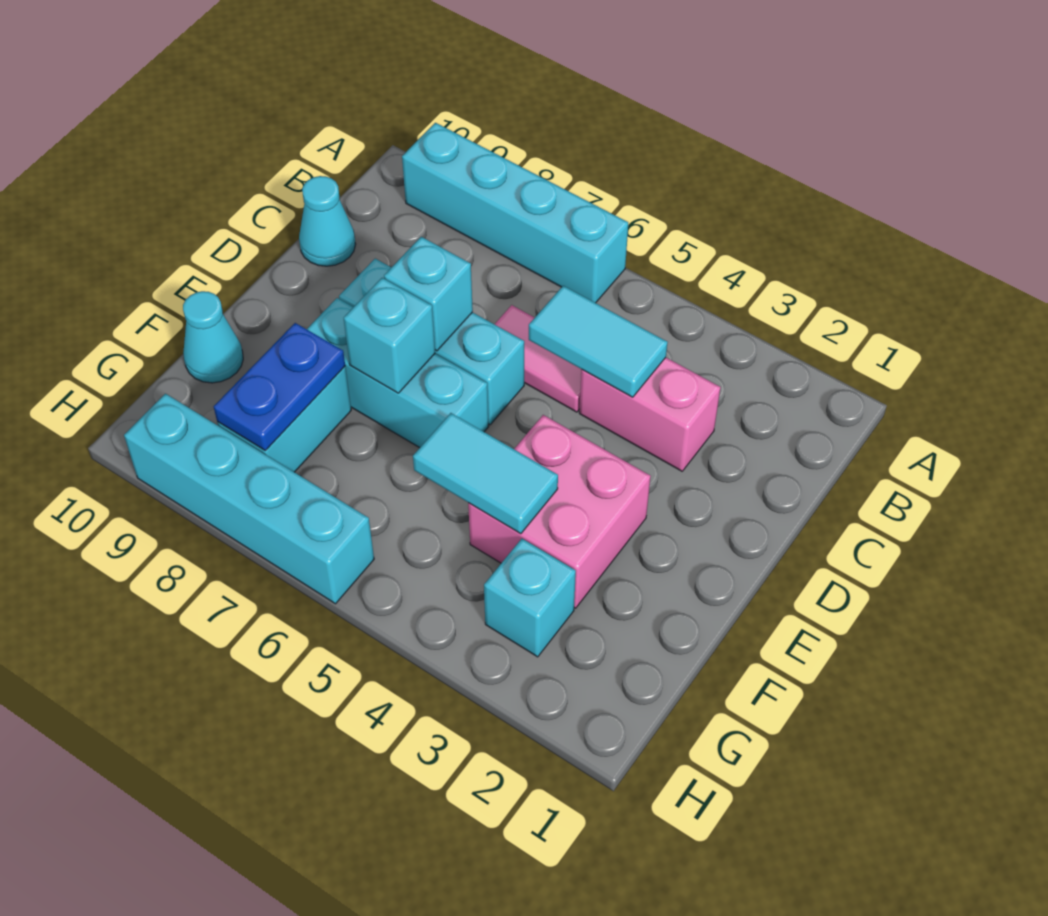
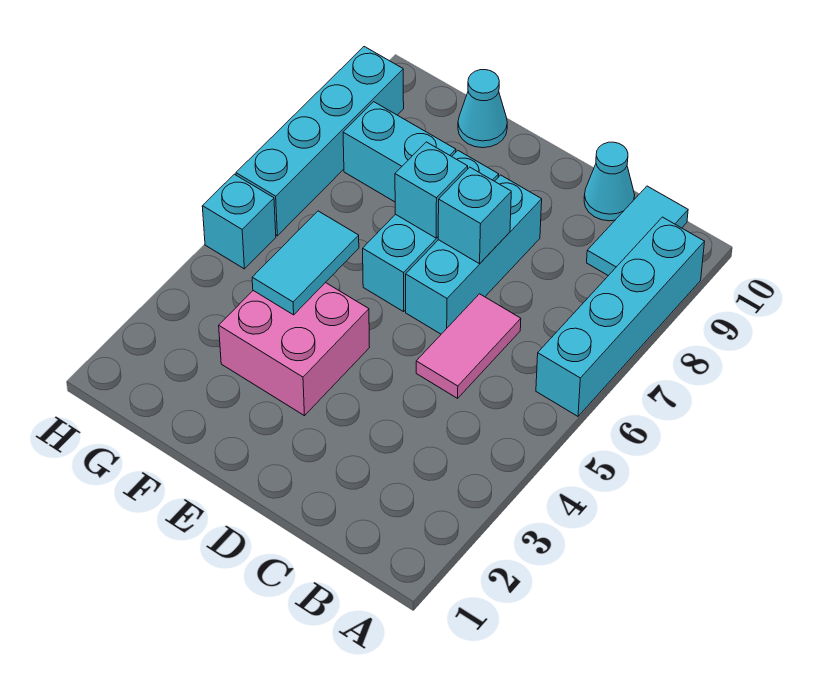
pink brick C3:C4 level 1 -> none
cyan tile C4:C5 level 2 -> cyan tile B9:B10 level 1
blue plate F8:G8 level 2 -> none
cyan brick G3 level 1 -> cyan brick H5 level 1

